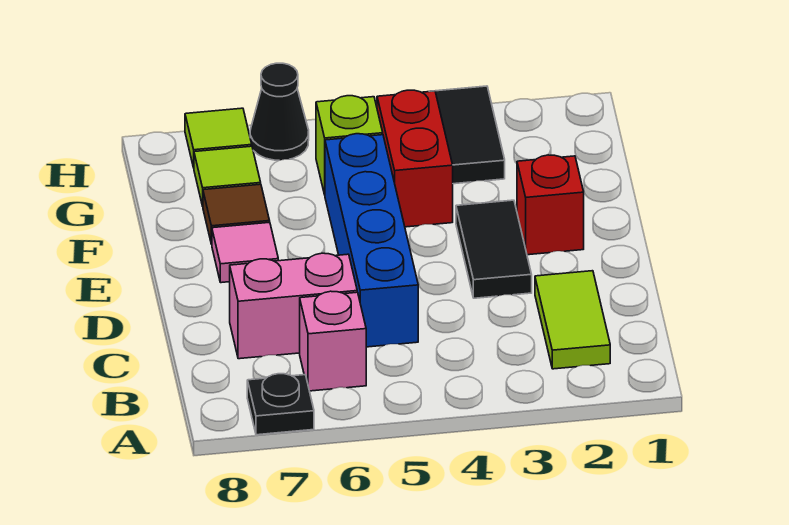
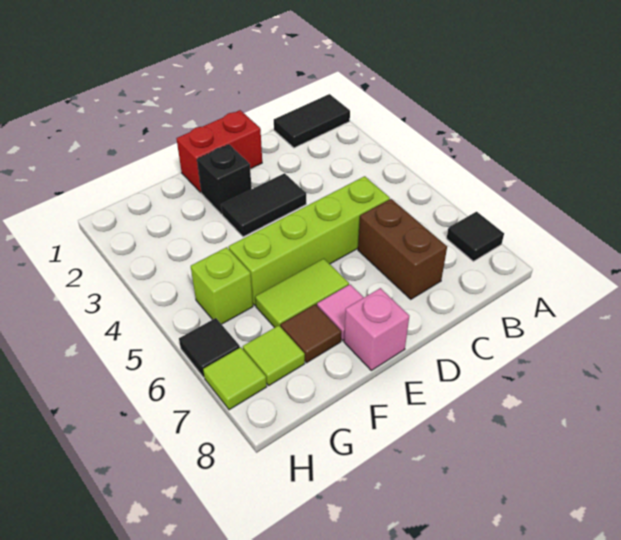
black plate A7 level 1 -> black tile A7 level 1
lime tile B2:C2 level 1 -> lime tile E6:F6 level 1
pink brick B6 level 1 -> pink brick E8 level 1
blue brick C5:F5 level 1 -> lime brick C5:F5 level 1
pink brick C6:C7 level 1 -> brown brick C6:C7 level 1
red brick E2 level 1 -> black brick E2 level 1
red brick F4:G4 level 1 -> red brick D1:E1 level 1
black tile G3:H3 level 1 -> black tile A1:B1 level 1
black cone H6 level 1 -> black tile H6 level 1

